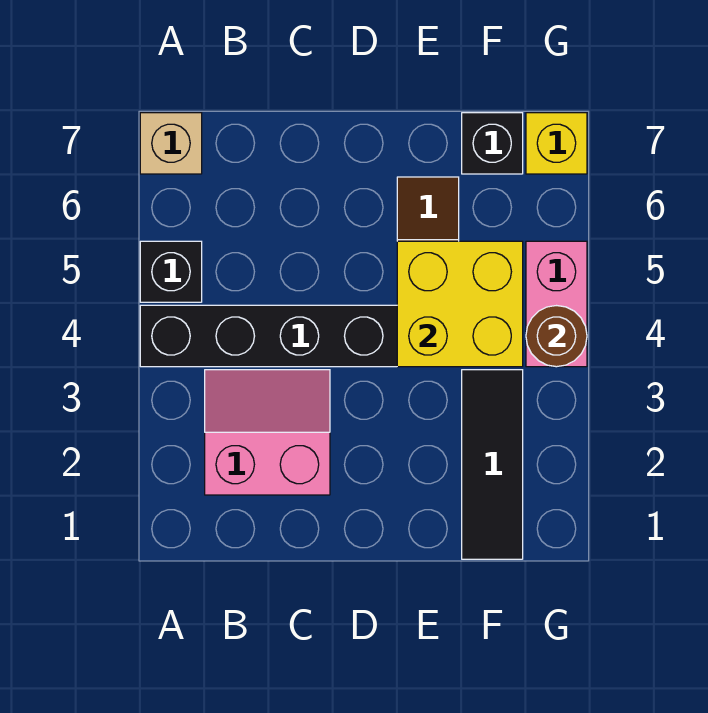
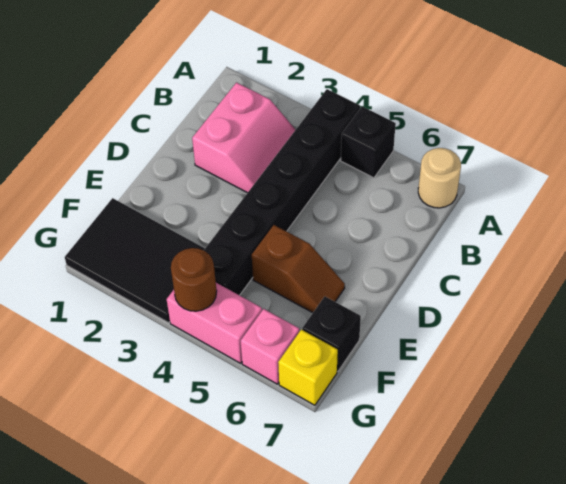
tan brick A7 level 1 -> tan round brick A7 level 1
yellow brick E4:F5 level 2 -> none
black tile F1:F3 level 1 -> black tile F1:G3 level 1
none -> pink brick G6 level 1

